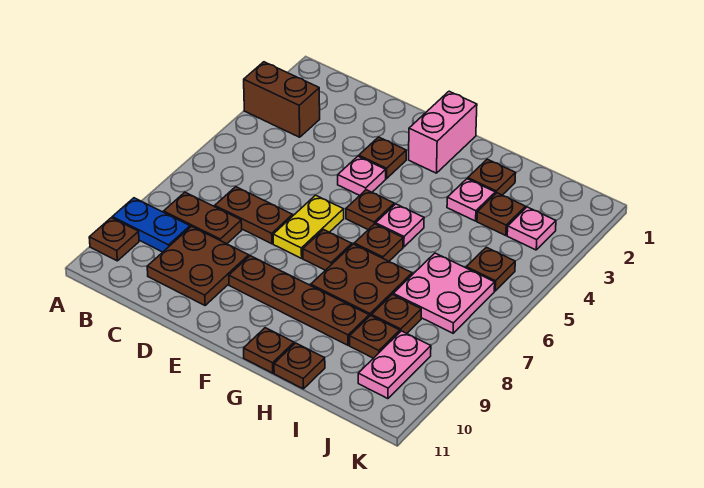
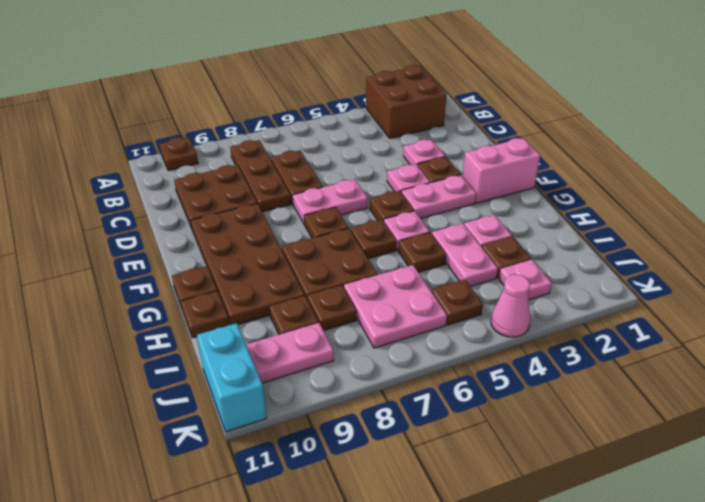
brown brick A3:B3 level 1 -> brown brick A2:B3 level 1
blue plate A9:B9 level 1 -> none
brown plate B8:C8 level 1 -> brown plate B8:D8 level 1
none -> pink plate D3 level 1
yellow plate E6:E7 level 1 -> pink plate E6:E7 level 1
brown plate E9:H9 level 1 -> brown plate E9:H10 level 1
none -> pink plate F3:F4 level 1
brown plate H2 level 1 -> brown plate H5 level 1
none -> pink plate H4:I4 level 1
none -> cyan brick J11:K11 level 1
none -> pink cone K4 level 1

